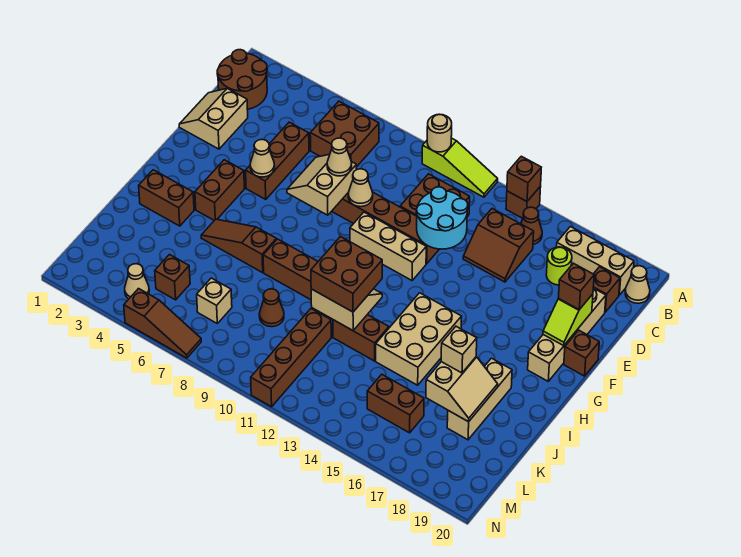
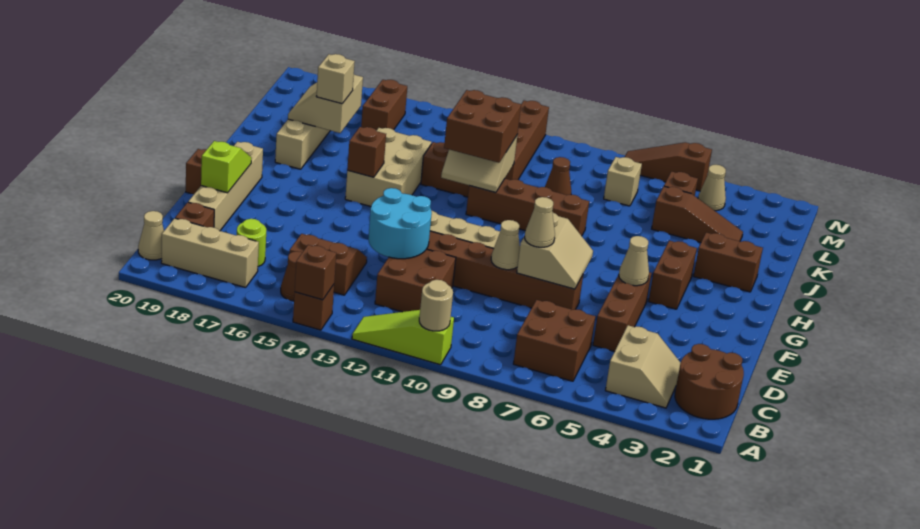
tan slope D1:E2 level 1 top 2 -> tan slope B3:C4 level 1 top 4
brown brick E19 level 3 -> brown brick H15 level 2
brown slope I5:I7 level 1 top 7 -> brown slope K3:K5 level 1 top 5
brown brick L15:L16 level 1 -> brown brick L16:M16 level 1

